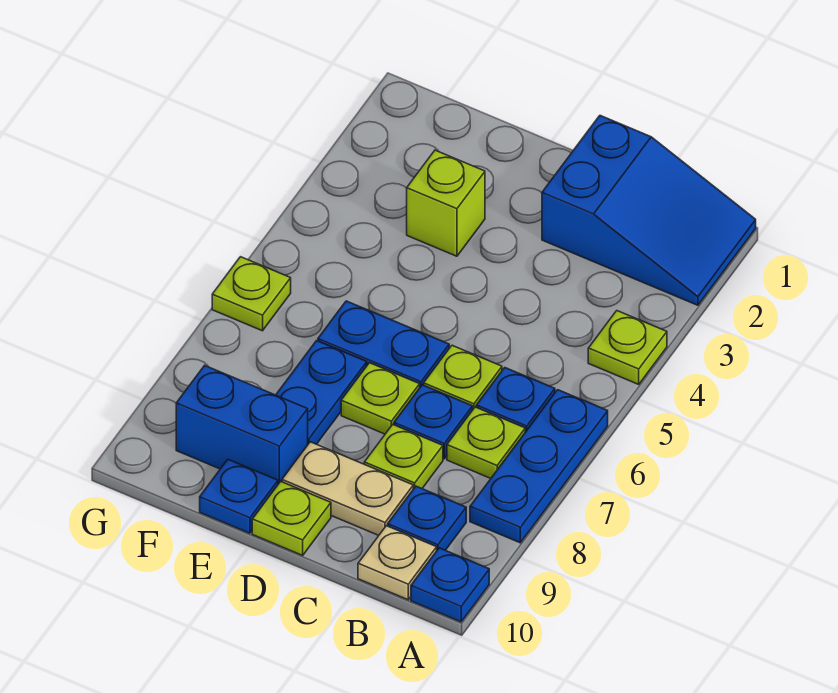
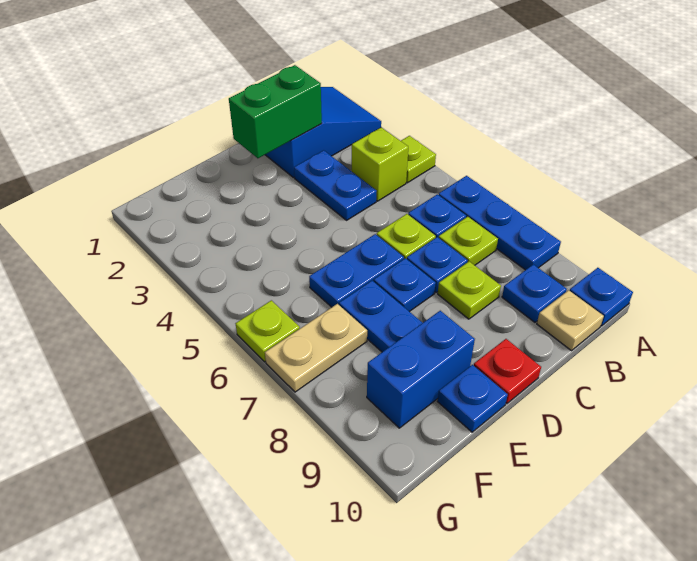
none -> green brick C2:D2 level 2
none -> blue plate C3:C4 level 1
tan plate C9:D9 level 1 -> tan plate F7:G7 level 1
lime plate D7 level 1 -> blue plate D7 level 1
lime plate D10 level 1 -> red plate D10 level 1
lime brick E3 level 1 -> lime brick B4 level 1

